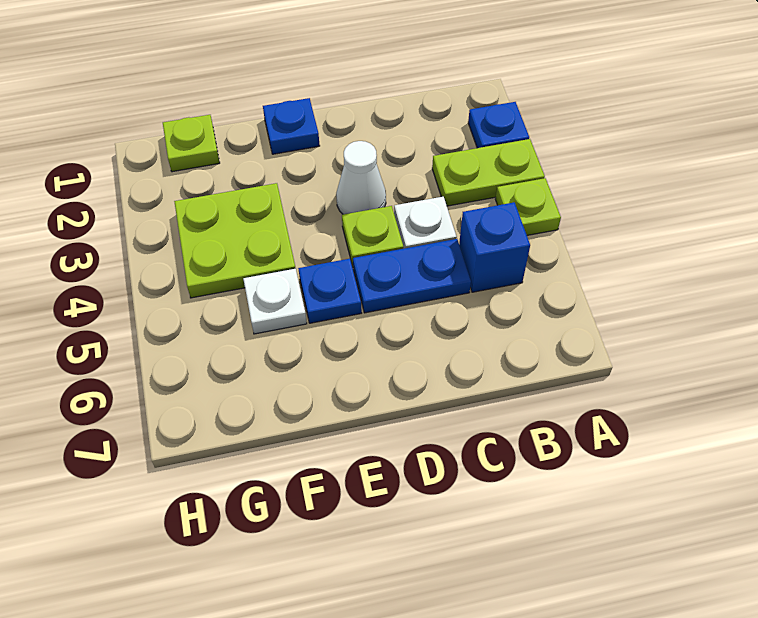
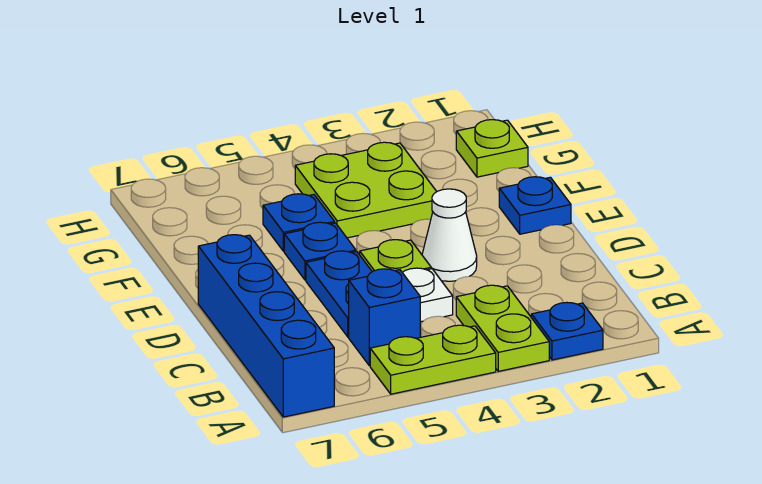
lime plate A4 level 1 -> lime plate A4:A5 level 1
none -> blue brick A7:D7 level 1
white plate F5 level 1 -> blue plate F5 level 1

